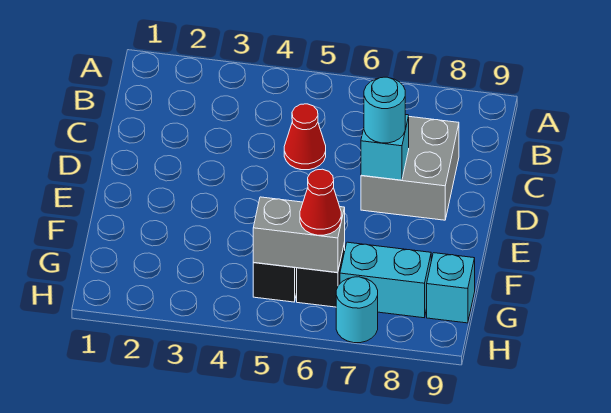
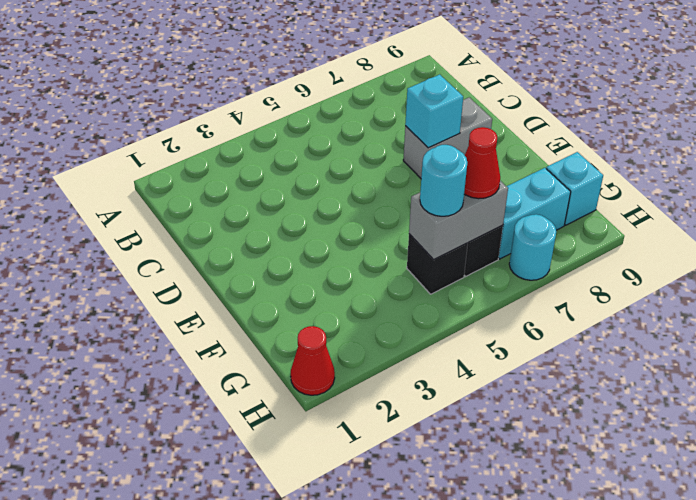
red cone C5 level 1 -> red cone H1 level 1
grey brick C7:D8 level 1 -> grey brick D7:D8 level 1
cyan round brick D7 level 3 -> cyan round brick G5 level 3

